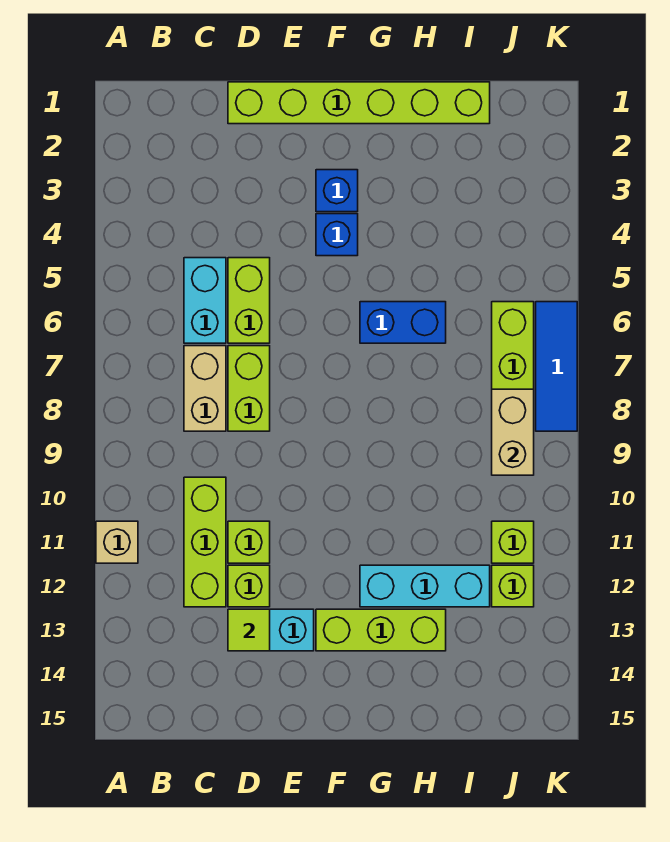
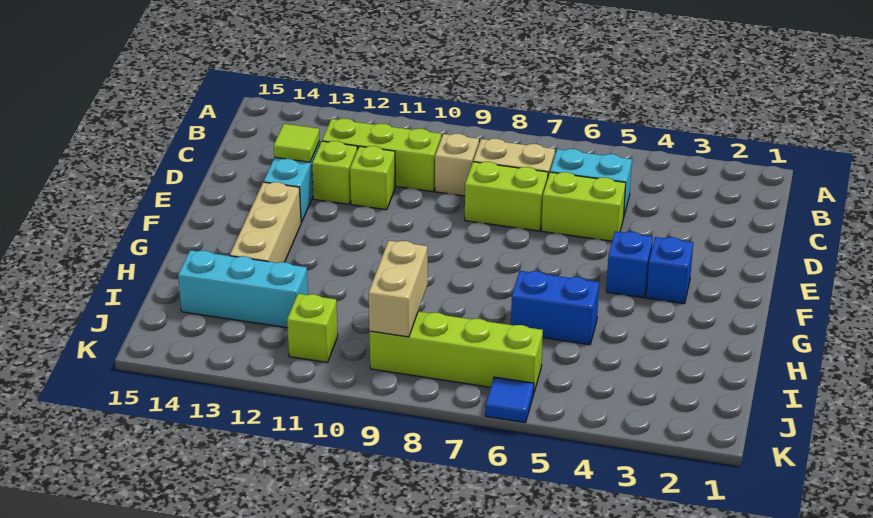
tan brick A11 level 1 -> tan brick C9 level 1
lime brick D1:I1 level 1 -> none
lime brick F13:H13 level 1 -> tan brick F13:H13 level 1
blue brick G6:H6 level 1 -> blue brick H5:H6 level 1
cyan brick G12:I12 level 1 -> cyan brick I12:I14 level 1
tan brick J8:J9 level 2 -> tan brick I9:J9 level 2
lime brick J12 level 1 -> none
blue tile K6:K8 level 1 -> blue tile K6 level 1

